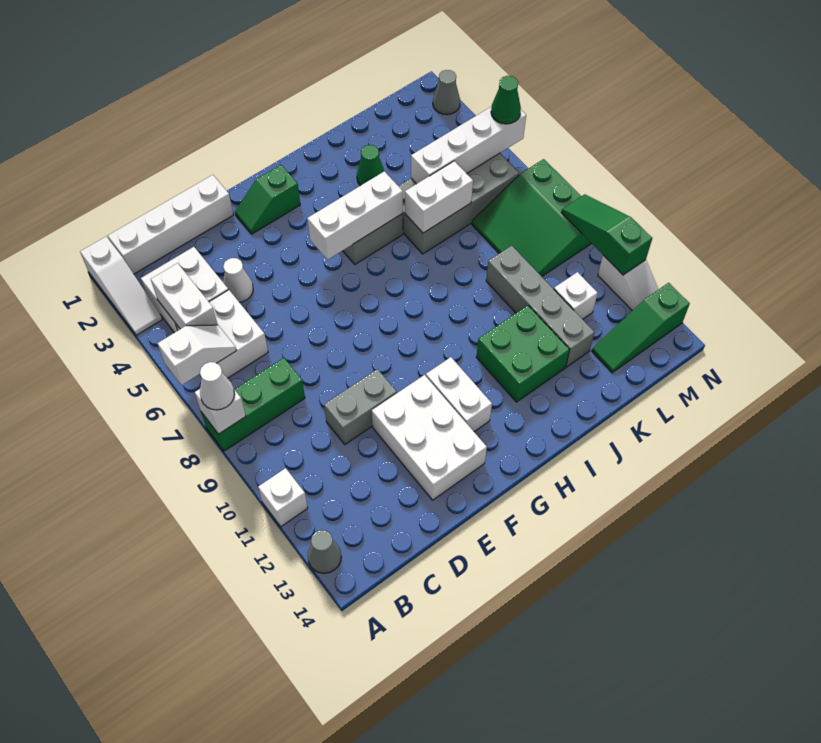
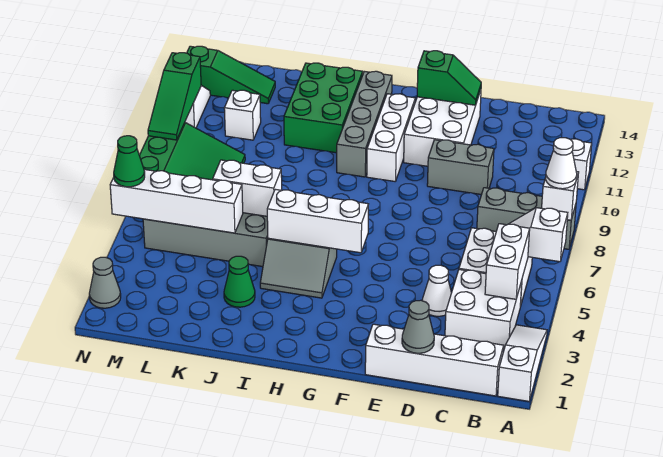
green brick A8:C8 level 1 -> grey brick A8:C8 level 1
grey cone A13 level 1 -> grey cone D1 level 2
green slope F2:G2 level 1 top G -> green slope E13:F13 level 2 top F
white brick G11:G12 level 1 -> white brick G10:G12 level 1
green brick I11:J12 level 1 -> green brick I11:J13 level 1
grey brick K9:K12 level 1 -> grey brick H10:H13 level 1

